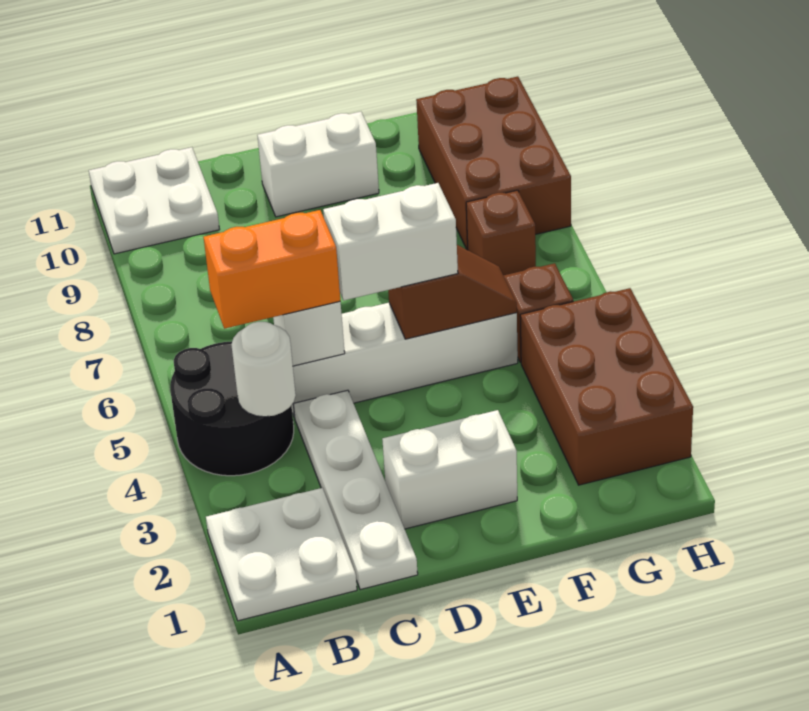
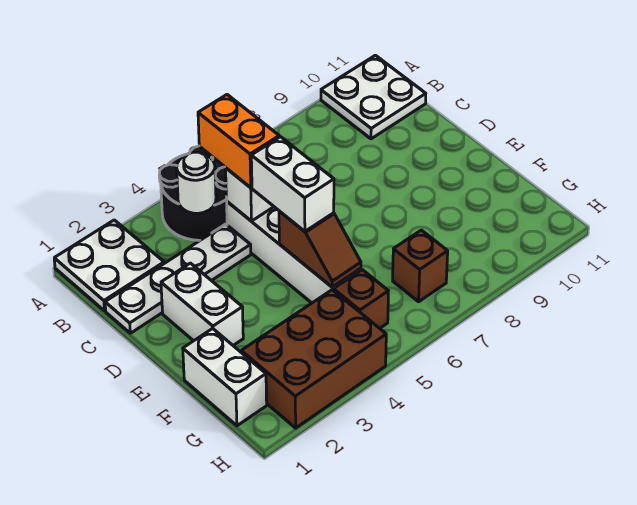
white brick D10:E10 level 1 -> white brick F1:G1 level 1
brown brick G8:H10 level 1 -> none

